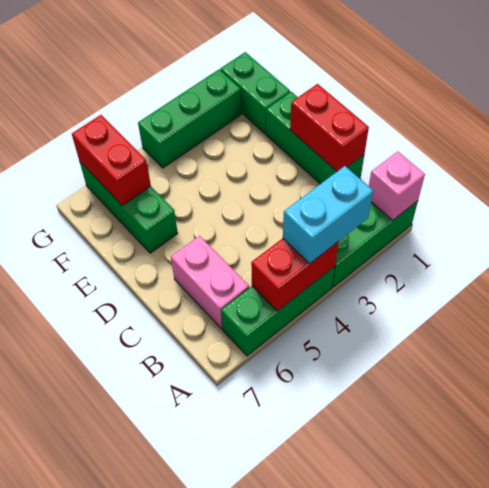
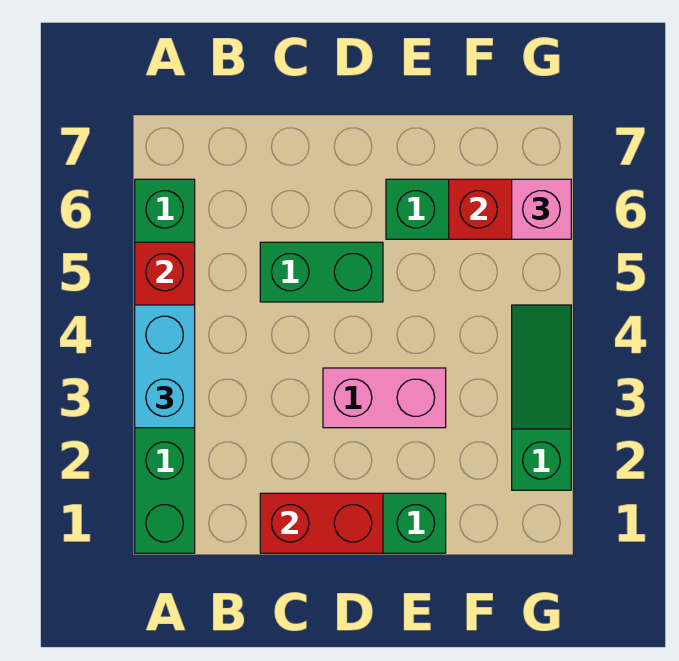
pink brick A1 level 2 -> pink brick G6 level 3
pink brick B6:C6 level 1 -> pink brick D3:E3 level 1
green brick F1:G1 level 1 -> green brick C5:D5 level 1
green brick G2:G4 level 1 -> green slope G2:G4 level 1 top 2

